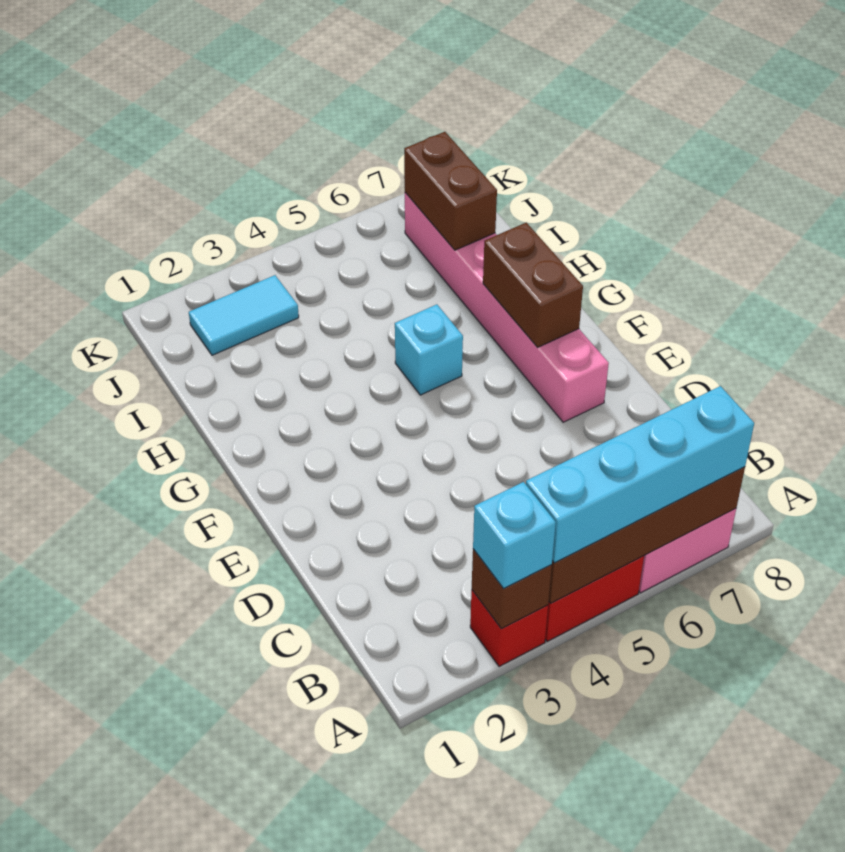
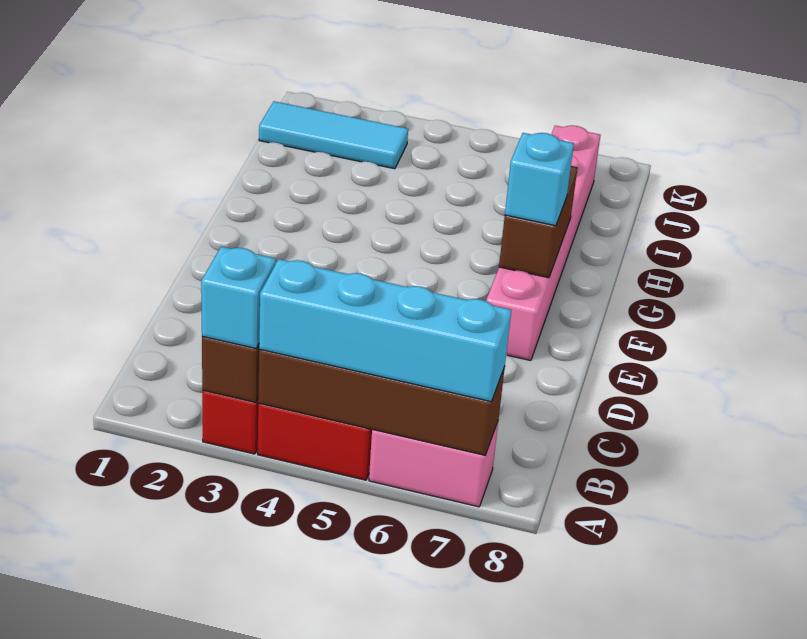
cyan brick G5 level 1 -> cyan brick F7 level 3
brown brick I7:J7 level 2 -> none
cyan tile J2:J3 level 1 -> cyan tile J1:J3 level 1

